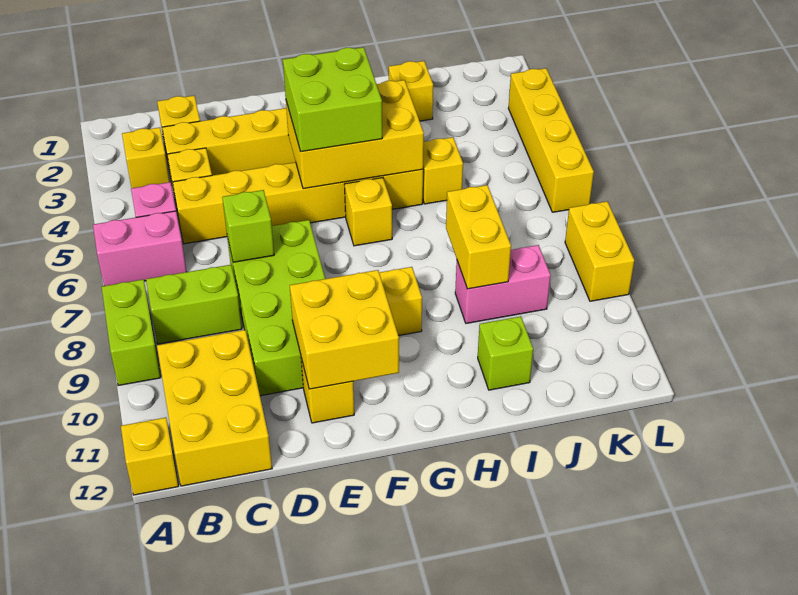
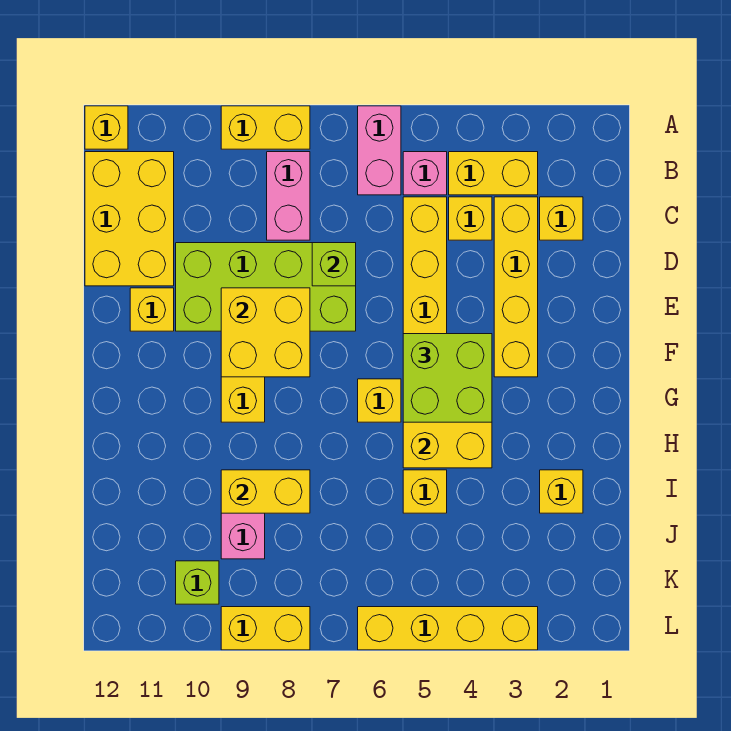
lime brick A8:A9 level 1 -> yellow brick A8:A9 level 1
yellow brick B3 level 1 -> yellow brick B3:B4 level 1
lime brick B8:C8 level 1 -> pink brick B8:C8 level 1
yellow brick B10:C12 level 1 -> yellow brick B11:D12 level 1
yellow brick E10:F11 level 2 -> yellow brick E8:F9 level 2
lime brick I11 level 1 -> lime brick K10 level 1

